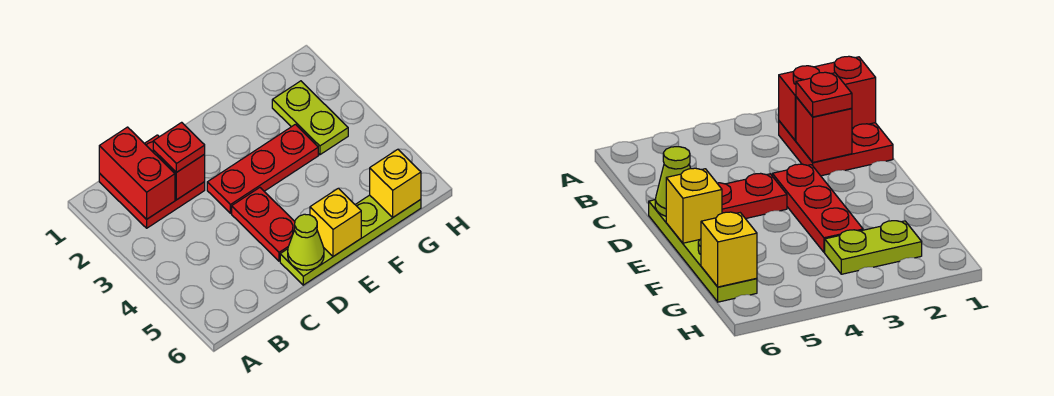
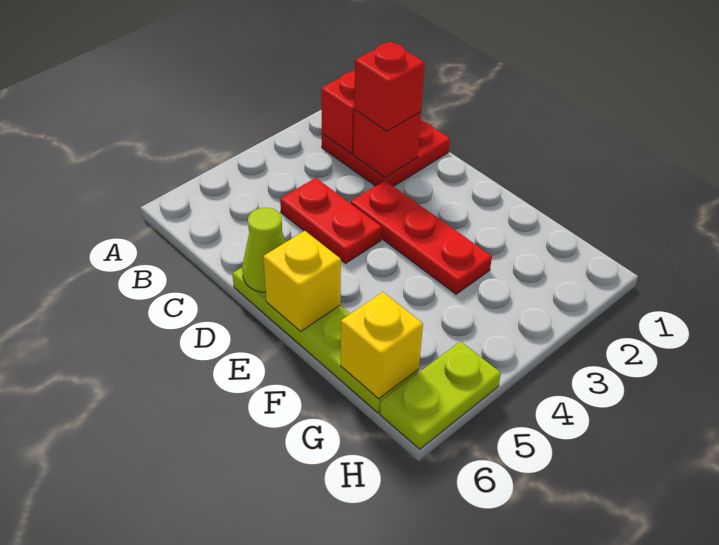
red plate C2 level 3 -> red brick C2 level 3
red plate D4:D5 level 1 -> red plate C4:D4 level 1
lime plate G2:G3 level 1 -> lime plate H5:H6 level 1

